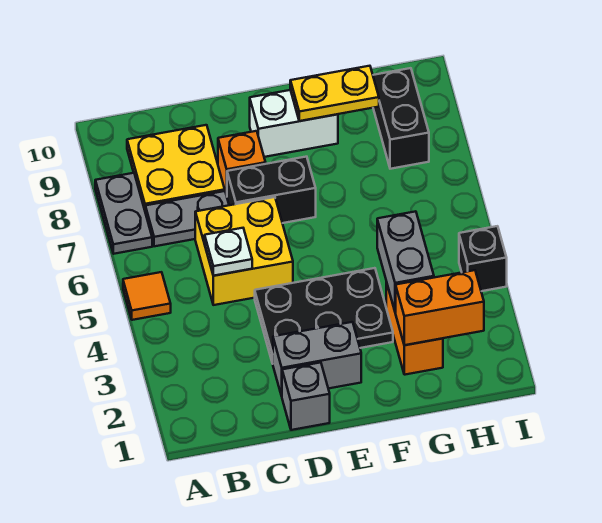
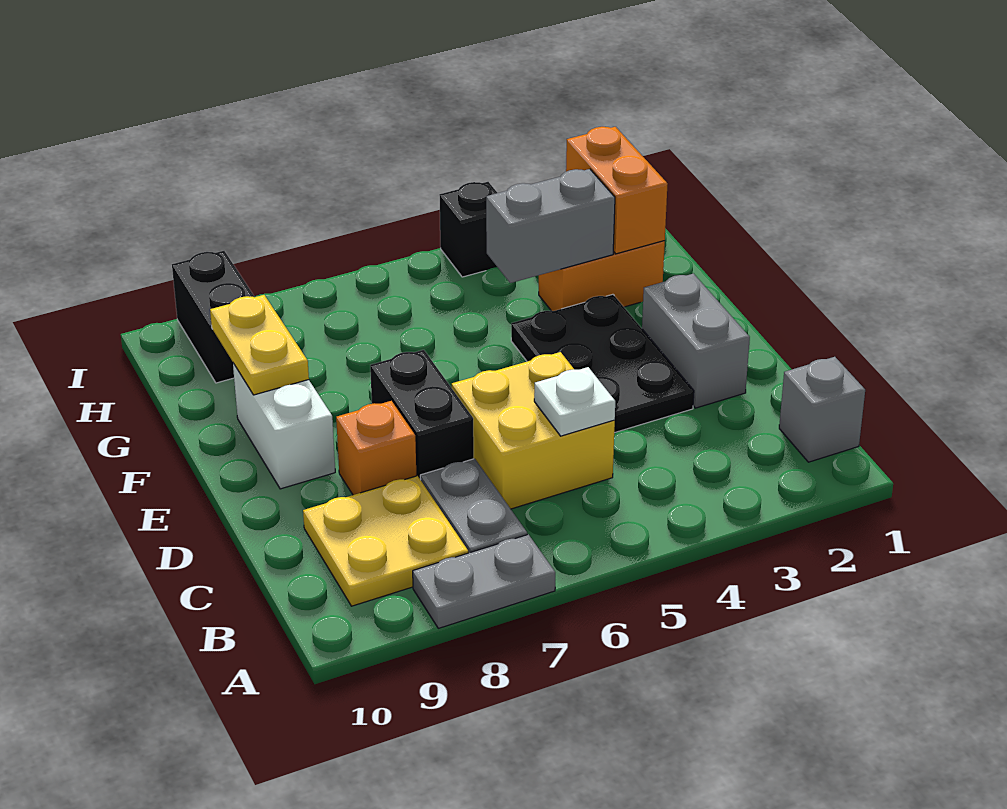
orange tile A5 level 1 -> none
grey brick D1 level 1 -> grey brick B1 level 1
black brick H8:H9 level 1 -> black brick H9:I9 level 1

